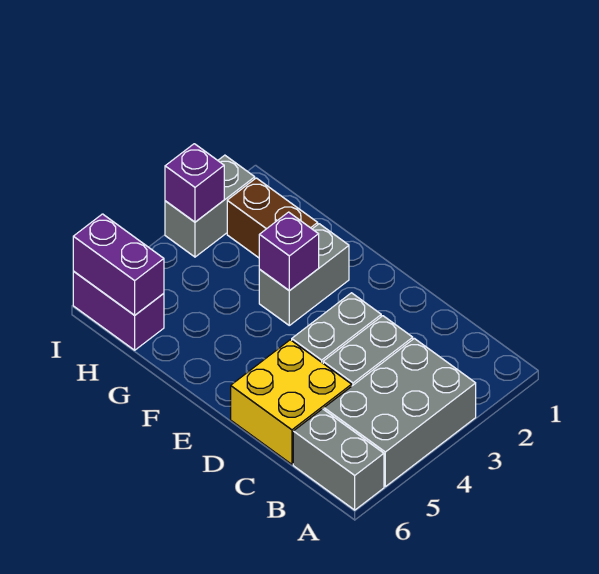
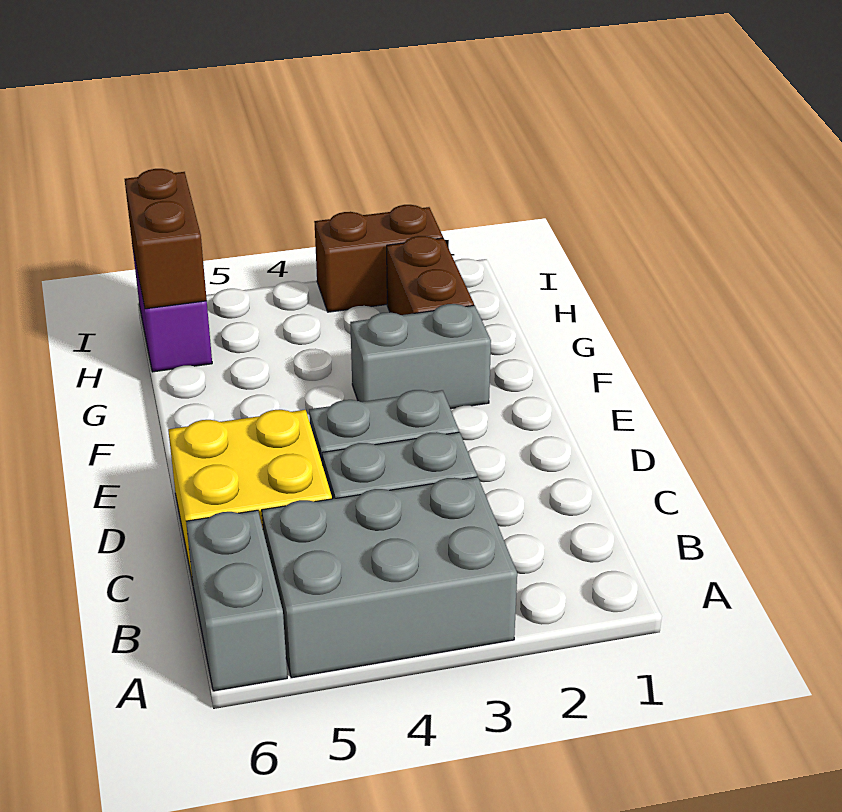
purple brick F3 level 2 -> none
purple brick H6:I6 level 2 -> brown brick H6:I6 level 2
grey brick I2:I3 level 1 -> brown brick I2:I3 level 1
purple brick I3 level 2 -> none

